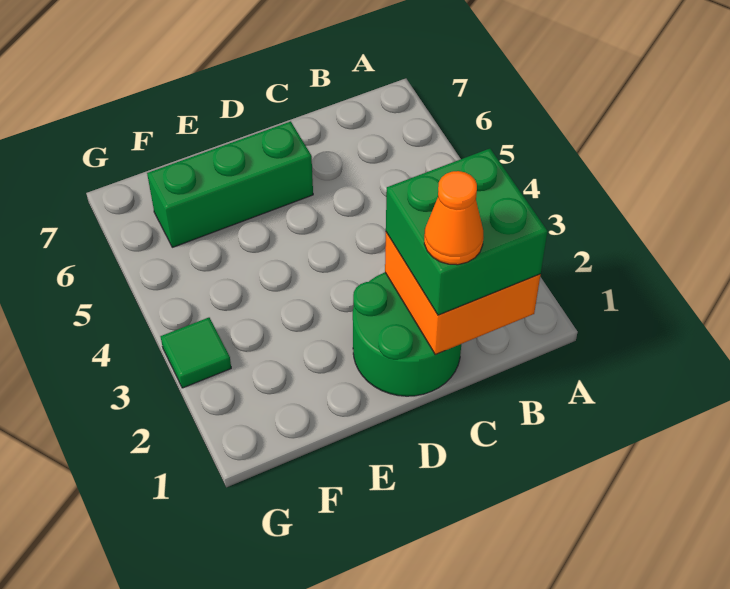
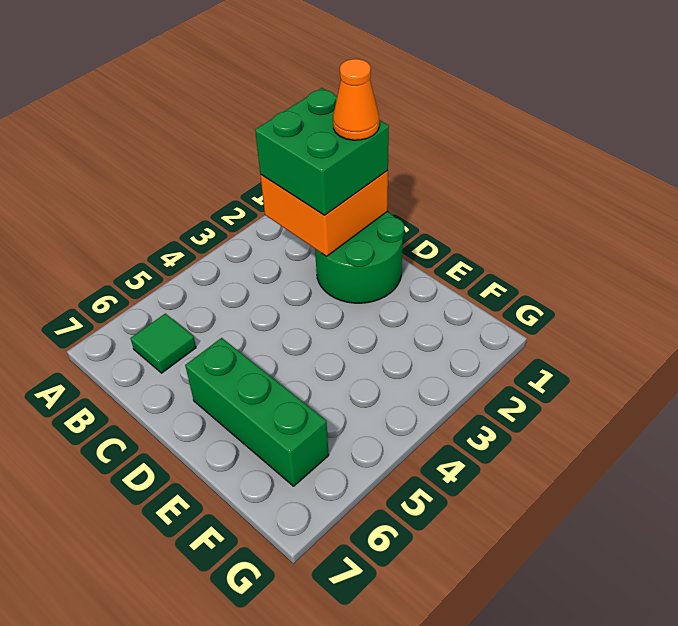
green tile G3 level 1 -> green tile B6 level 1

